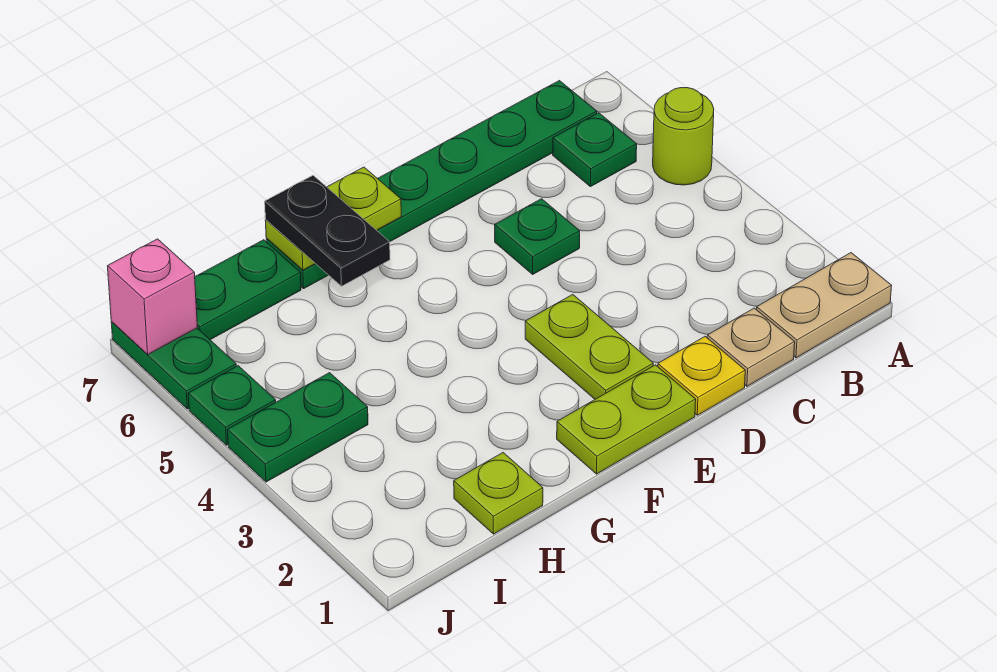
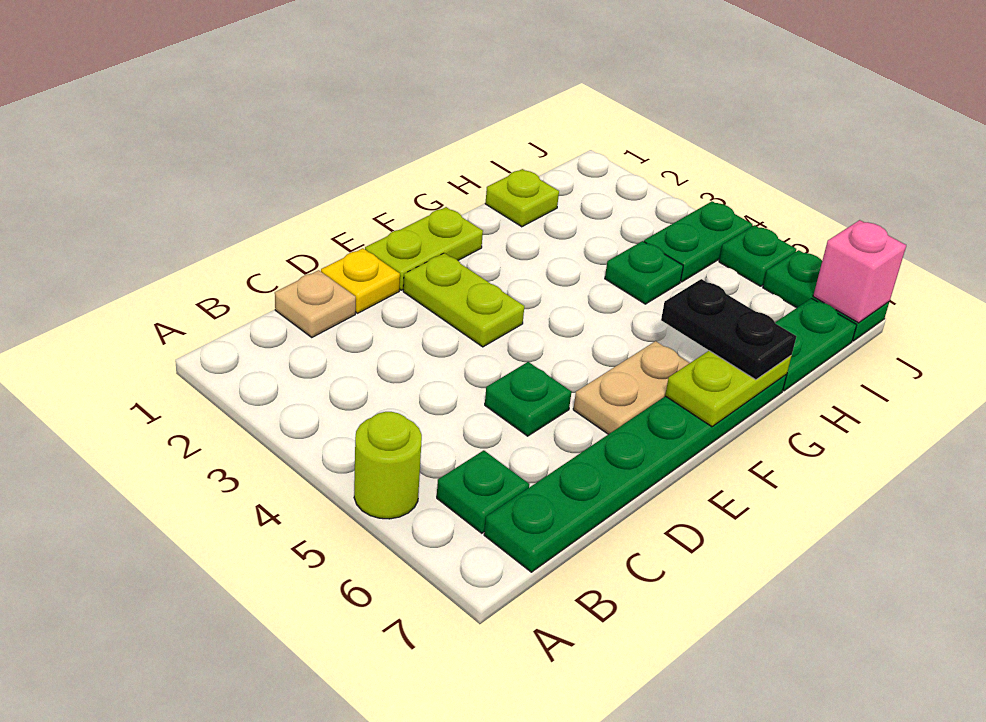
tan plate A1:B1 level 1 -> tan plate E6:F6 level 1
none -> green plate H4 level 1

